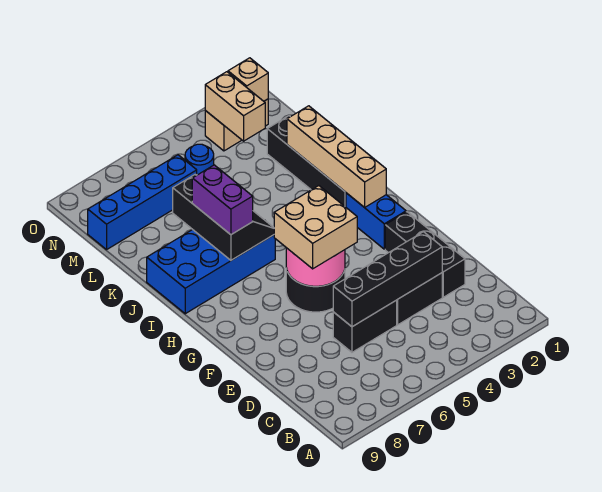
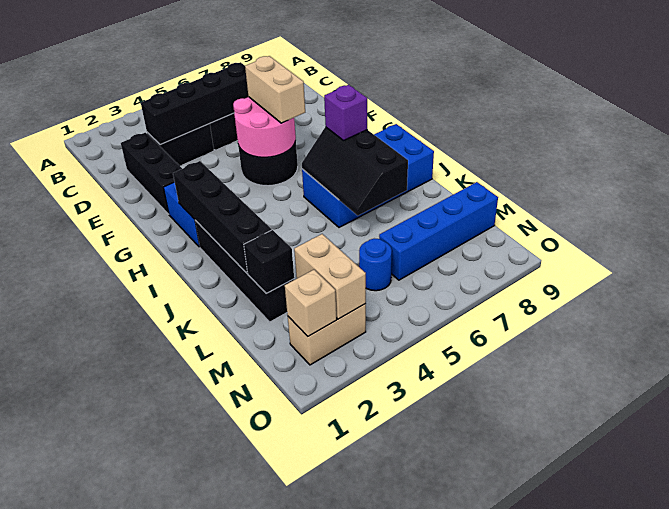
tan brick F5:G6 level 3 -> tan brick F6:G6 level 3
tan brick H2:K2 level 2 -> black brick H2:K2 level 2
purple brick I7:J7 level 3 -> purple brick I7 level 3
none -> black brick L2 level 2

